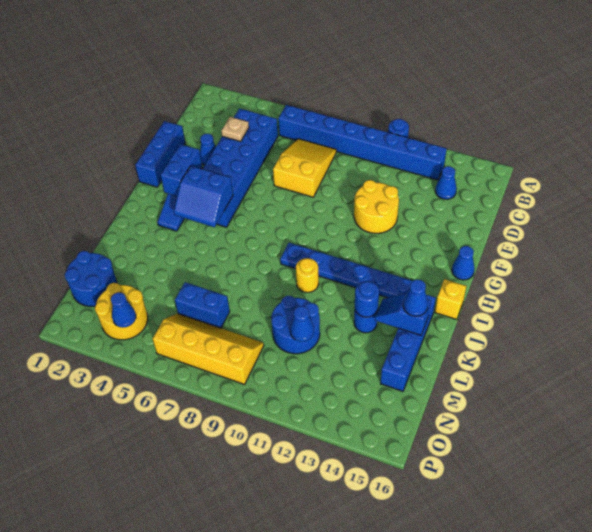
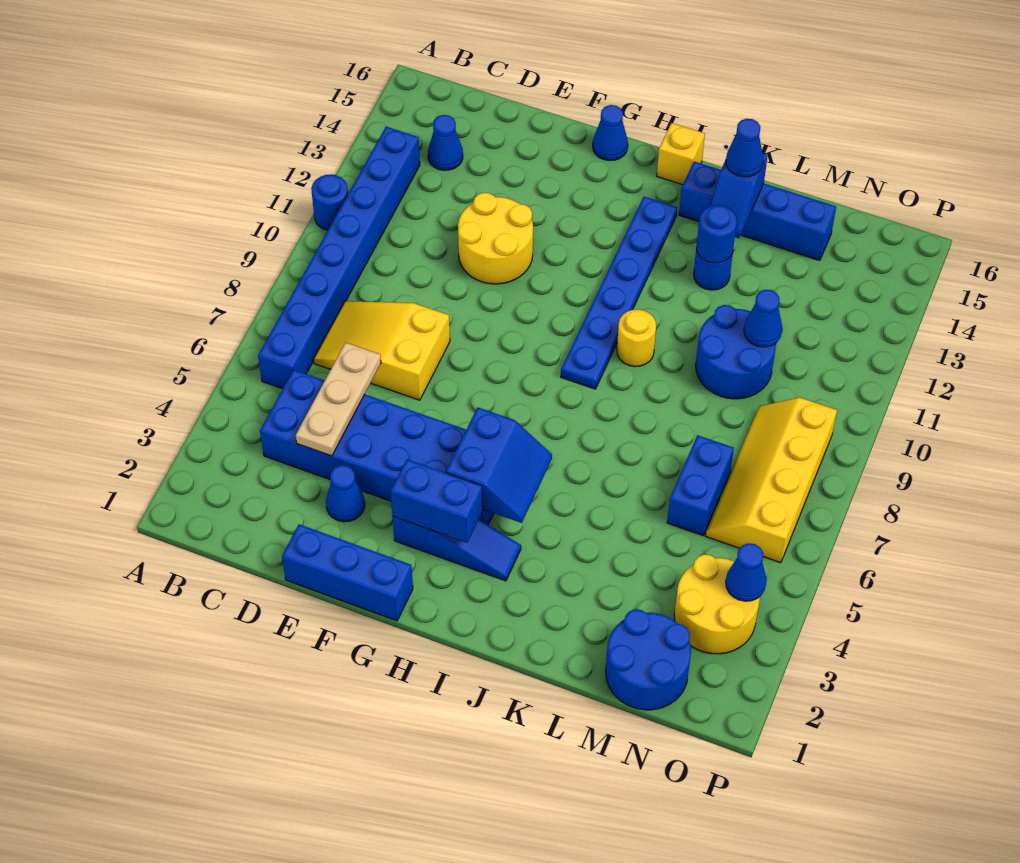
tan plate D4 level 2 -> tan plate D4:D6 level 2

